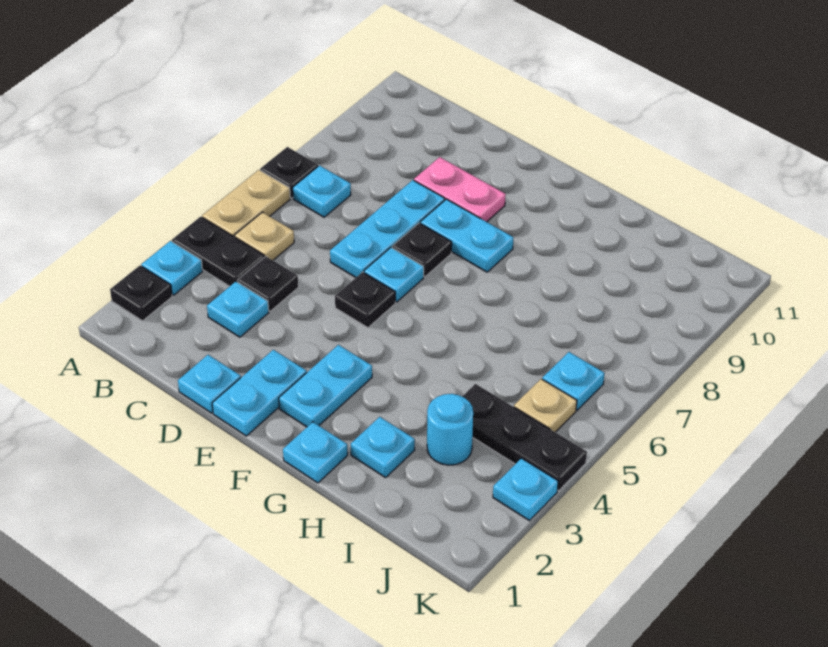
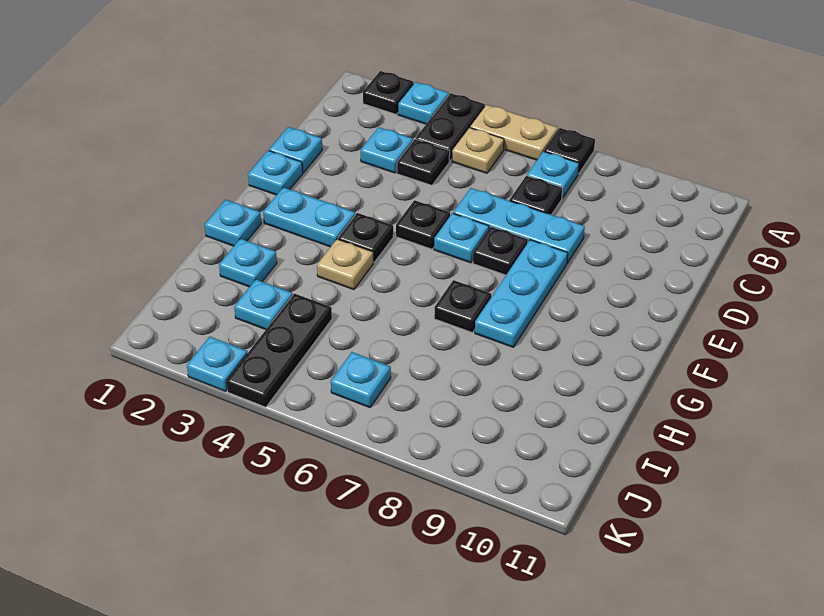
none -> black plate C7 level 1
pink plate D9:E9 level 1 -> none
cyan plate E1:E2 level 1 -> cyan plate E1 level 1
cyan plate E8:F8 level 1 -> cyan plate E8:G8 level 1
none -> black plate F4 level 1
none -> black plate G7 level 1
cyan round brick I3 level 1 -> cyan plate I3 level 1
tan plate J5 level 1 -> tan plate G4 level 1

